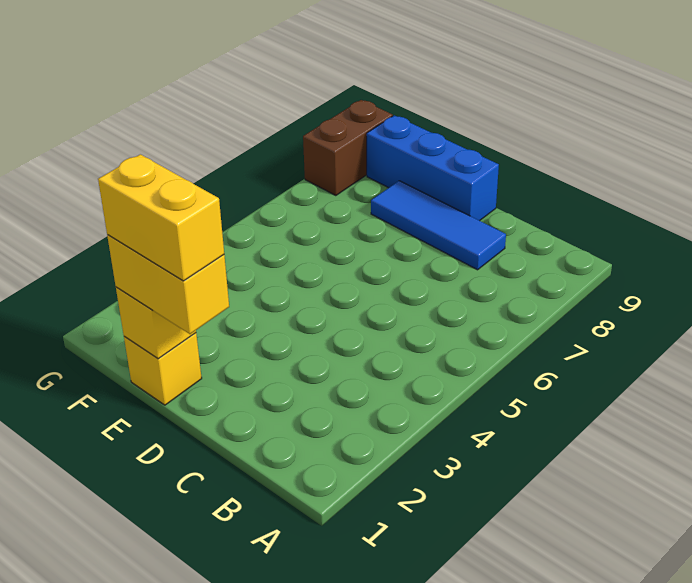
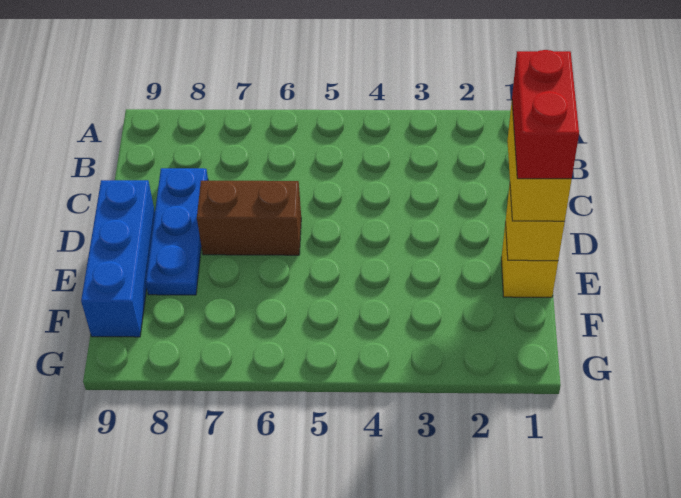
blue tile C8:E8 level 1 -> blue plate C8:E8 level 1
yellow brick D1:E1 level 4 -> red brick D1:E1 level 4
brown brick G8:G9 level 1 -> brown brick D6:D7 level 1

